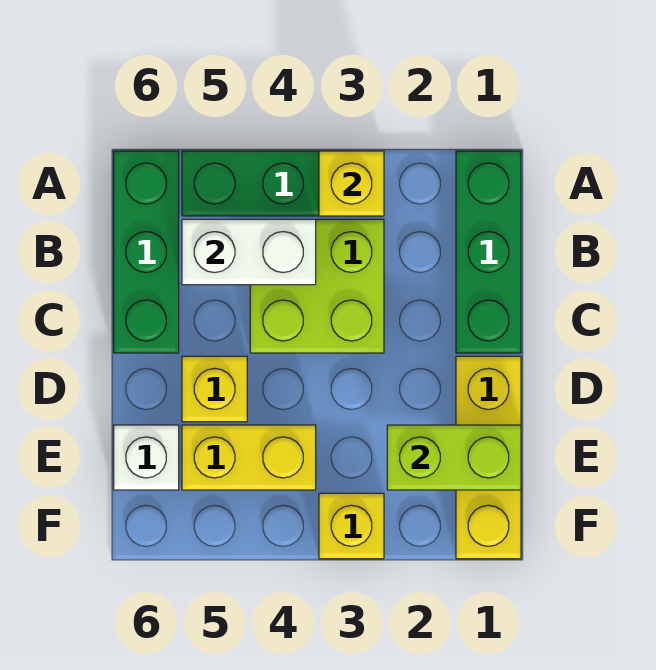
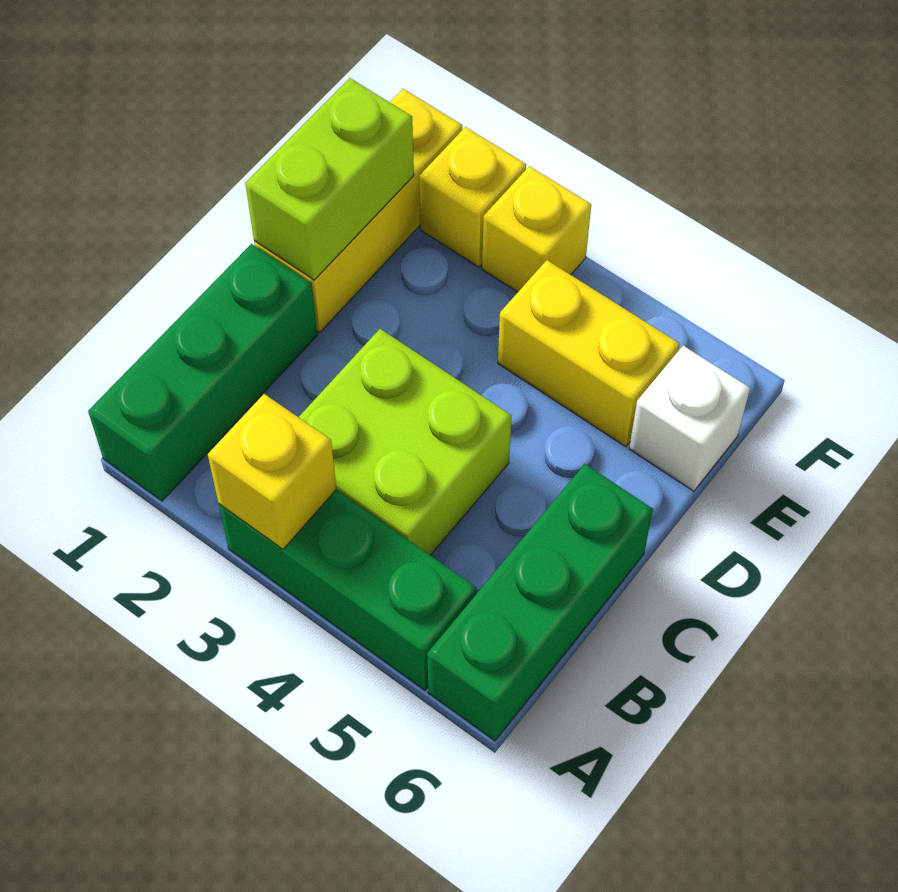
white brick B4:B5 level 2 -> none
yellow brick D5 level 1 -> yellow brick F2 level 1
lime brick E1:E2 level 2 -> lime brick D1:E1 level 2

